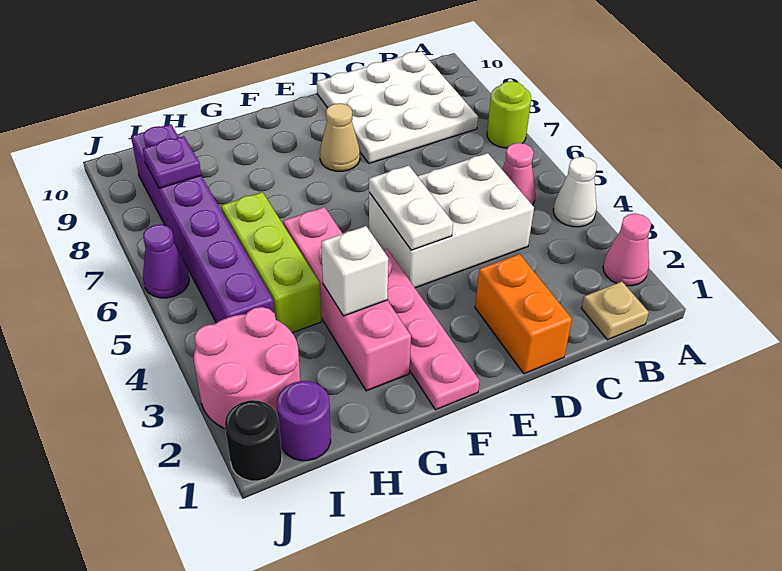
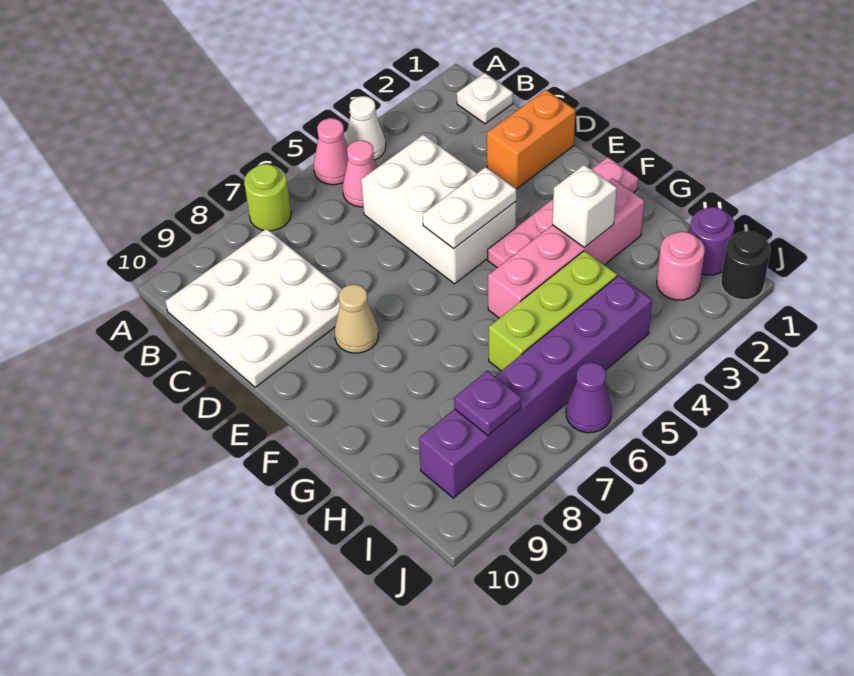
pink cone A2 level 1 -> pink cone A5 level 1
tan plate B1 level 1 -> white plate B1 level 1
pink round brick I2:J3 level 1 -> pink round brick I2 level 1

